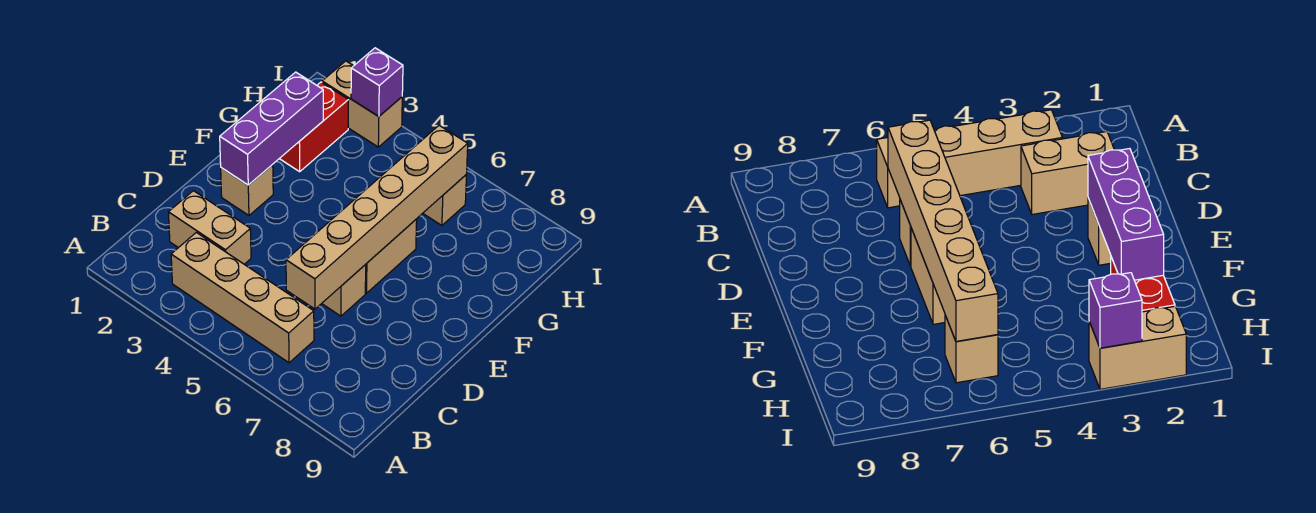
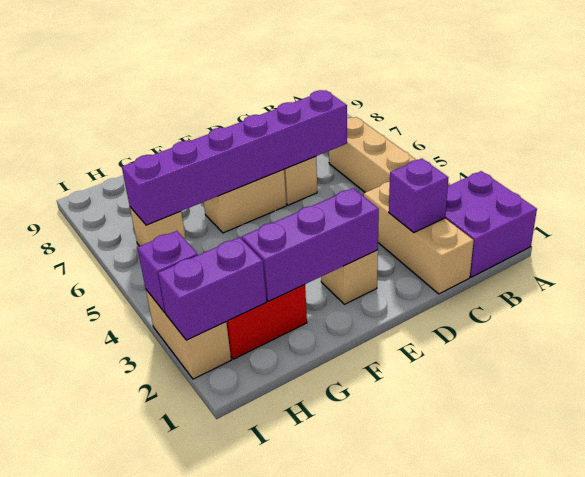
none -> purple brick A1:B2 level 1
tan brick C2:C3 level 1 -> tan brick C1:C3 level 1
none -> purple brick C2 level 2
tan brick C6:H6 level 2 -> purple brick C6:H6 level 2
none -> purple brick H2:I2 level 2

